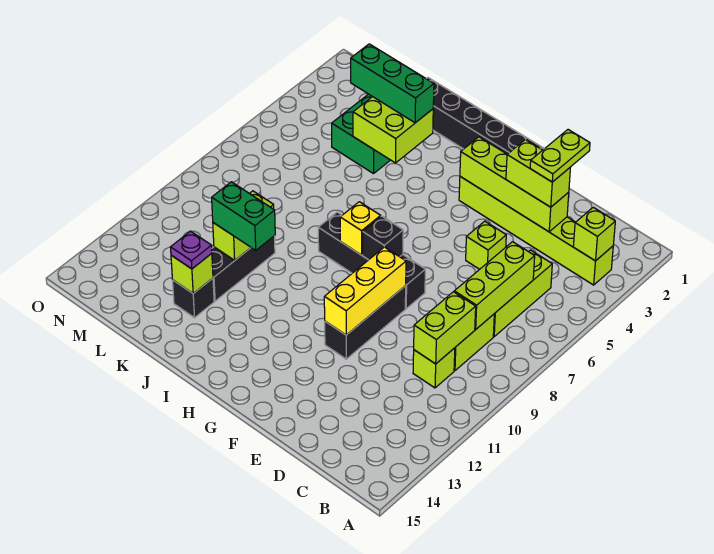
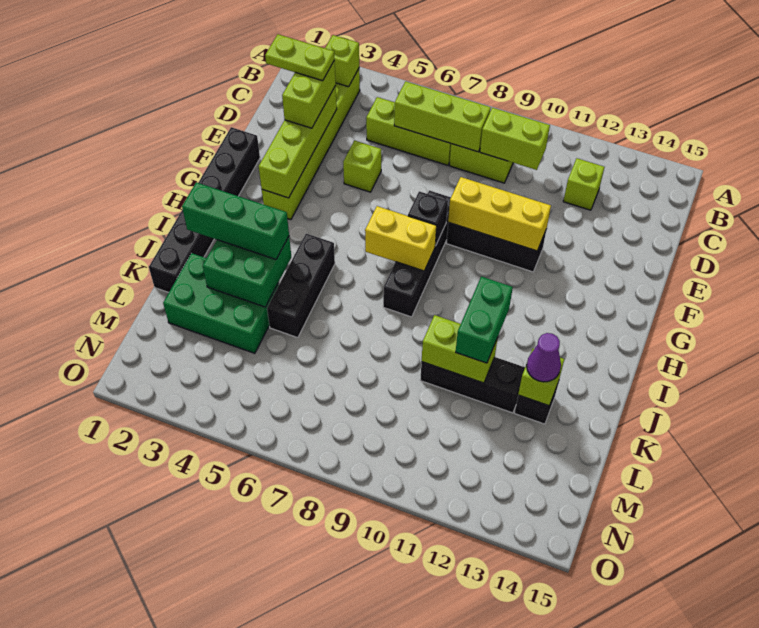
lime brick C10 level 1 -> lime brick C12 level 1
yellow brick H8 level 2 -> yellow brick H7:H8 level 2
none -> black brick I5:K5 level 1
lime brick J3:K4 level 2 -> green brick J3:K4 level 2
green brick J3:L3 level 3 -> green brick J2:J4 level 3
purple plate K13 level 3 -> purple cone K13 level 3

